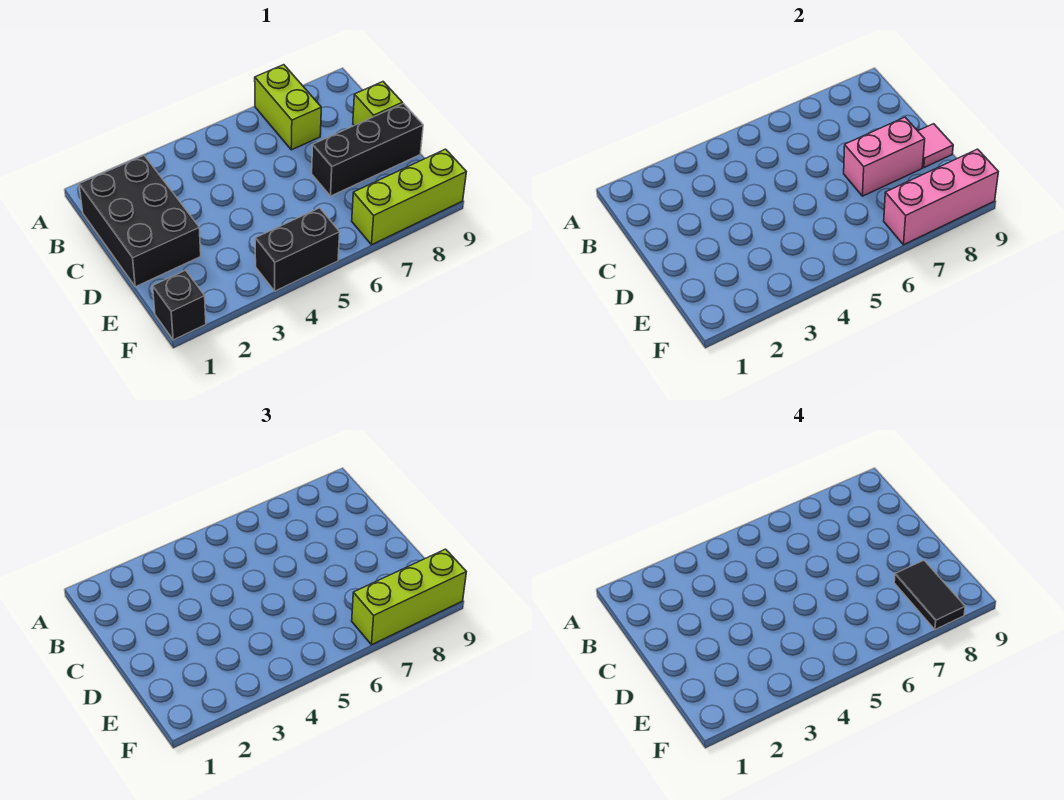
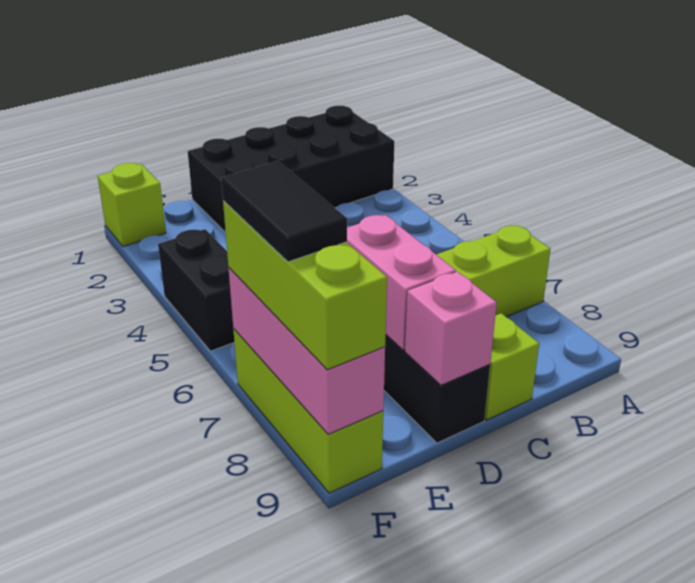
black brick B1:D2 level 1 -> black brick A1:D2 level 1
pink tile D9 level 2 -> pink brick D9 level 2
black tile E8:F8 level 4 -> black tile F7:F8 level 4
black brick F1 level 1 -> lime brick F1 level 1

